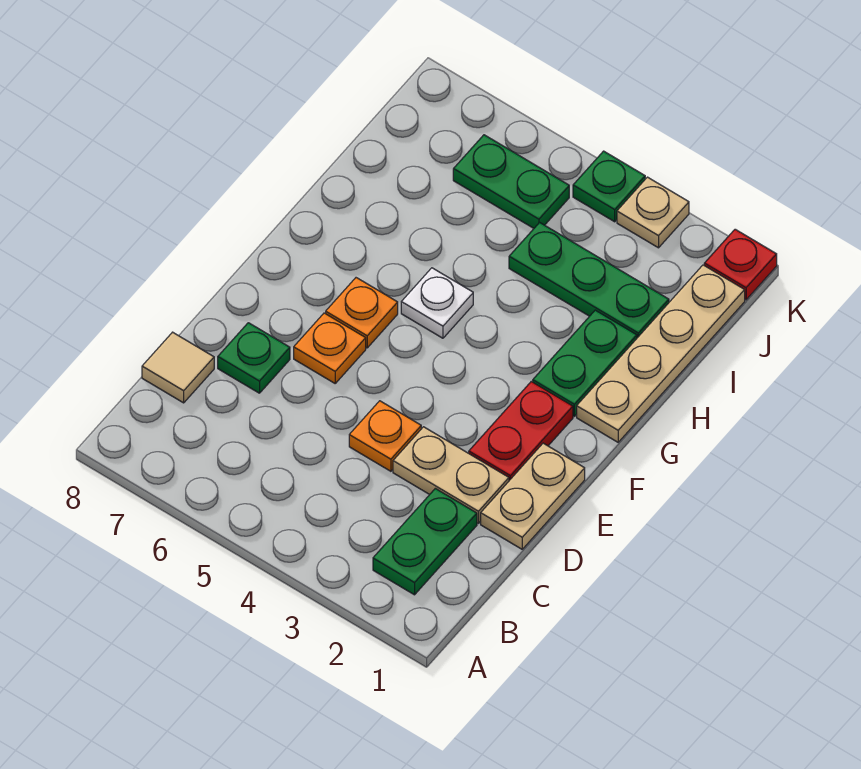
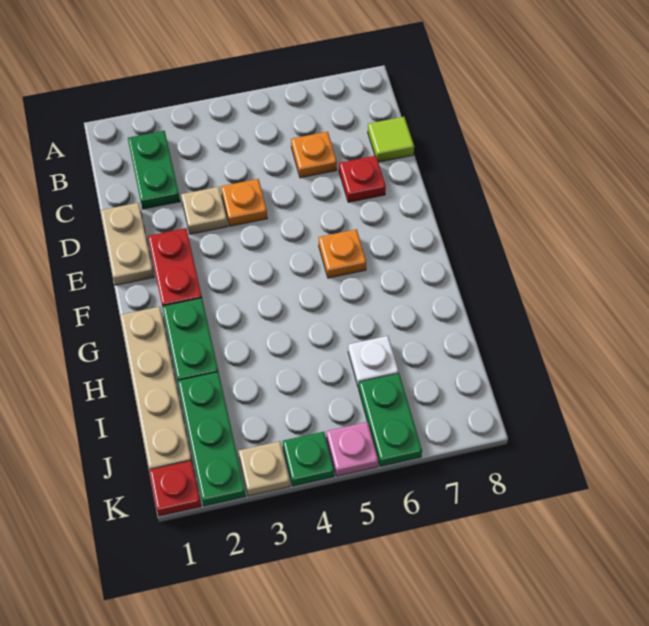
tan tile C8 level 1 -> lime tile C8 level 1
tan plate D2:D3 level 1 -> tan plate D3 level 1
green plate D7 level 1 -> red plate D7 level 1
orange plate E6 level 1 -> orange plate C6 level 1
white plate G5 level 1 -> white plate I6 level 1
green plate I2:I4 level 1 -> green plate I2:K2 level 1
green plate J5:J6 level 1 -> green plate J6:K6 level 1
none -> pink plate K5 level 1

